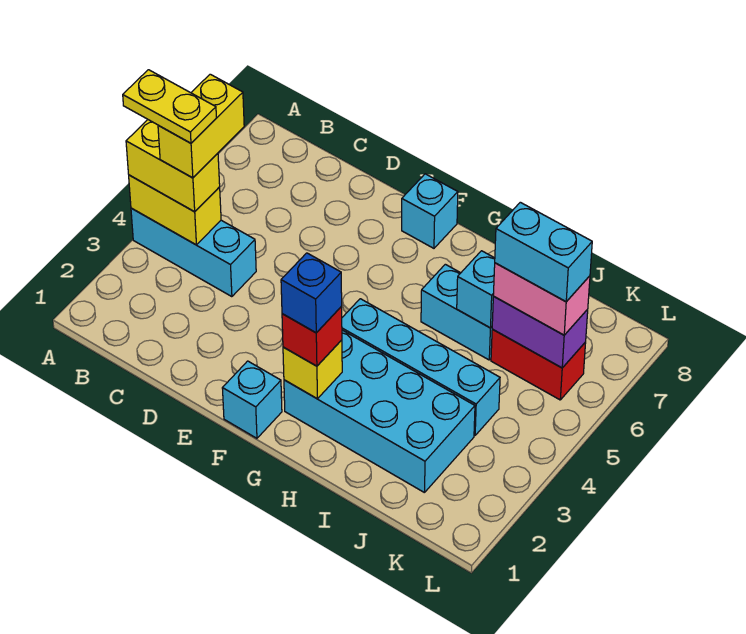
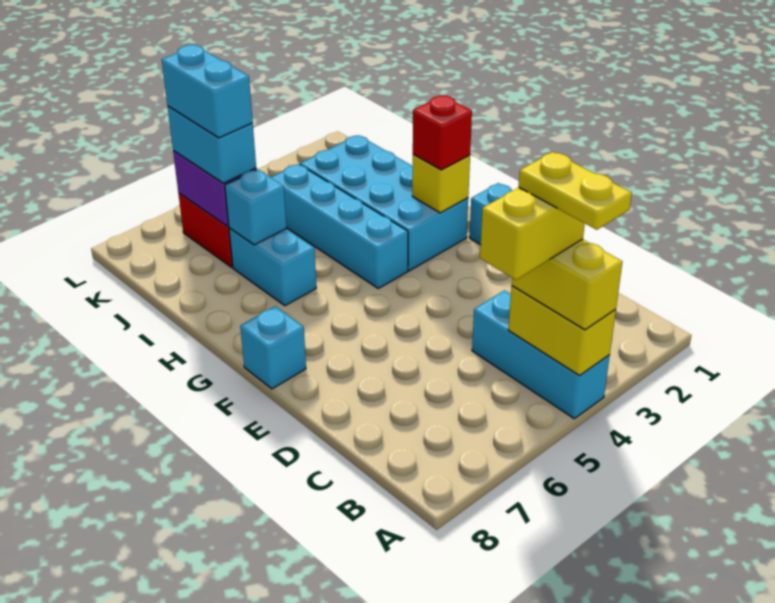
blue brick G2 level 4 -> none
pink brick J6:K6 level 3 -> cyan brick J6:K6 level 3

